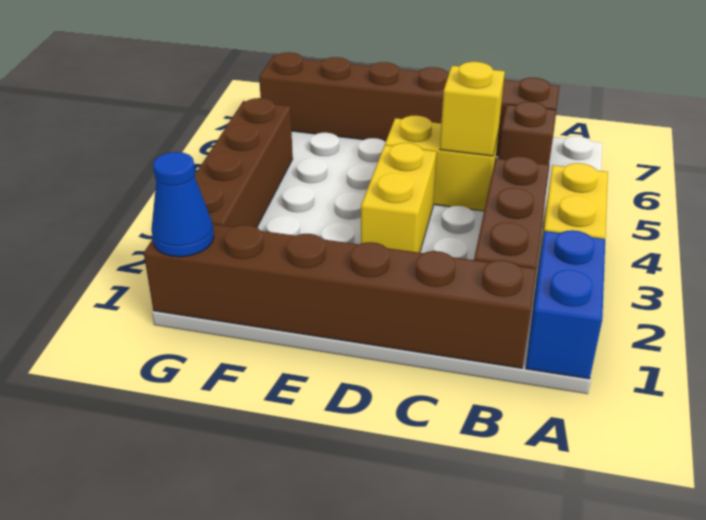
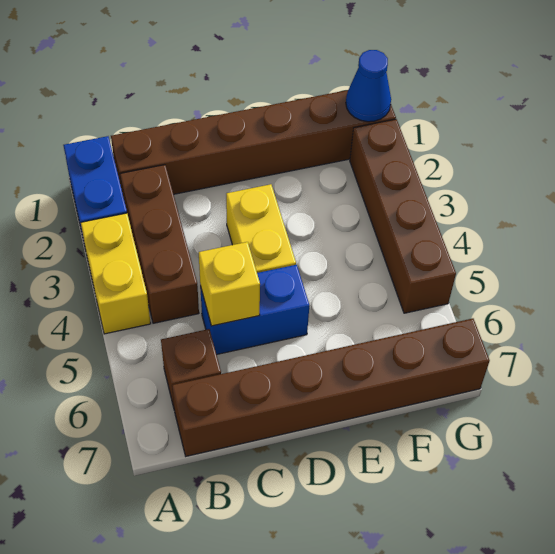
yellow brick C5:D5 level 1 -> blue brick C5:D5 level 1

